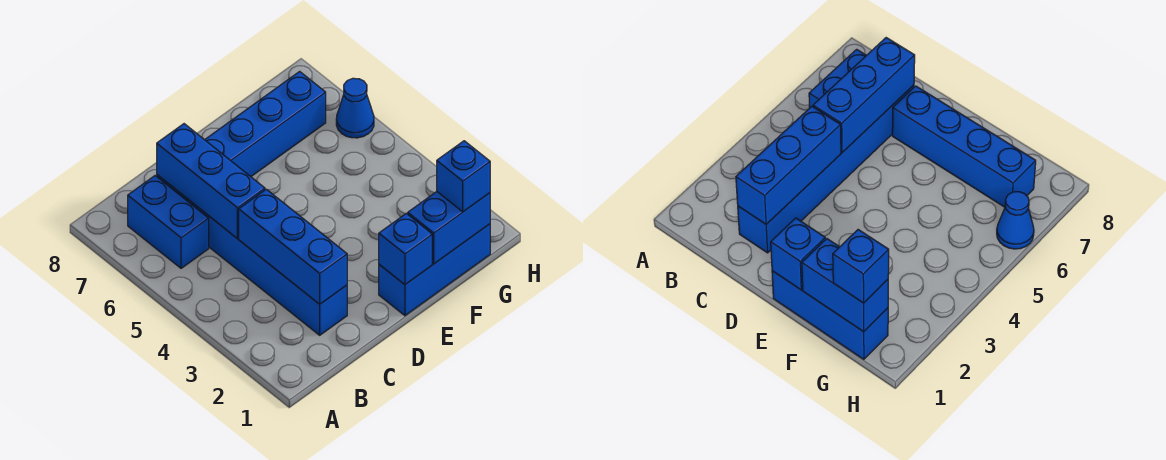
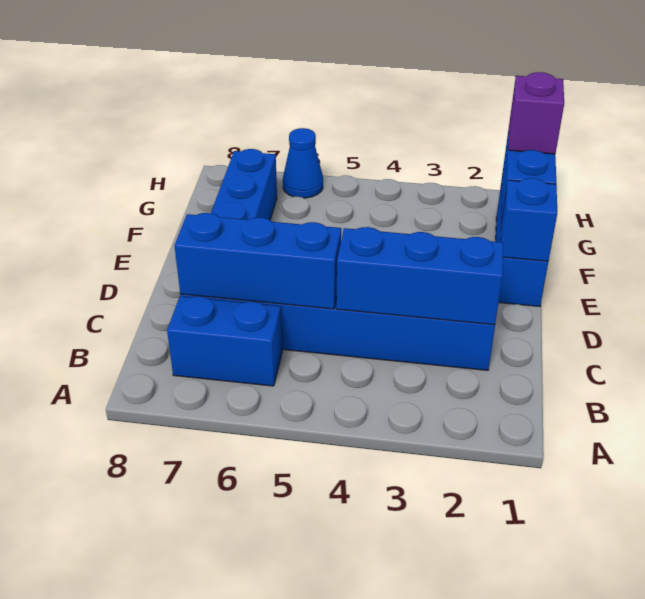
blue brick G1 level 3 -> purple brick G1 level 3

